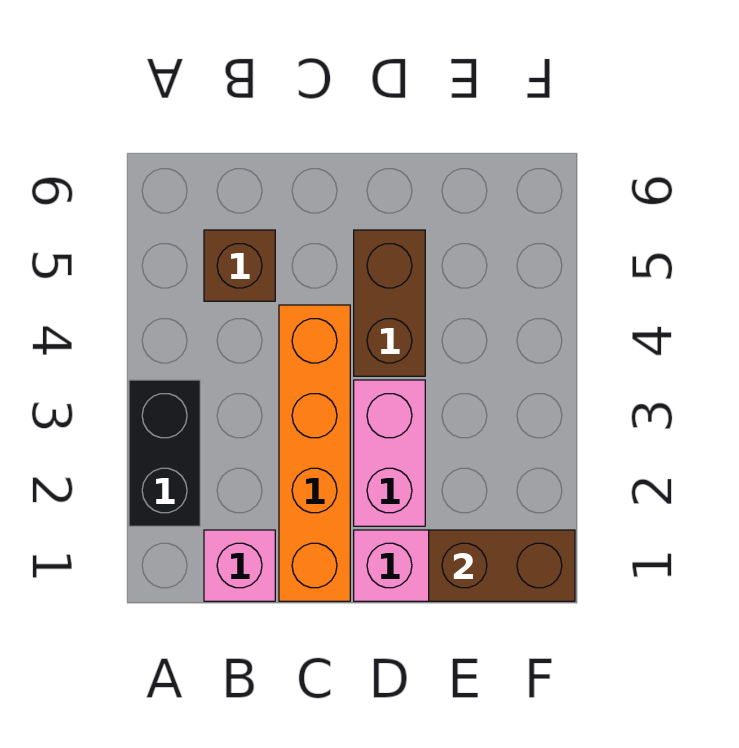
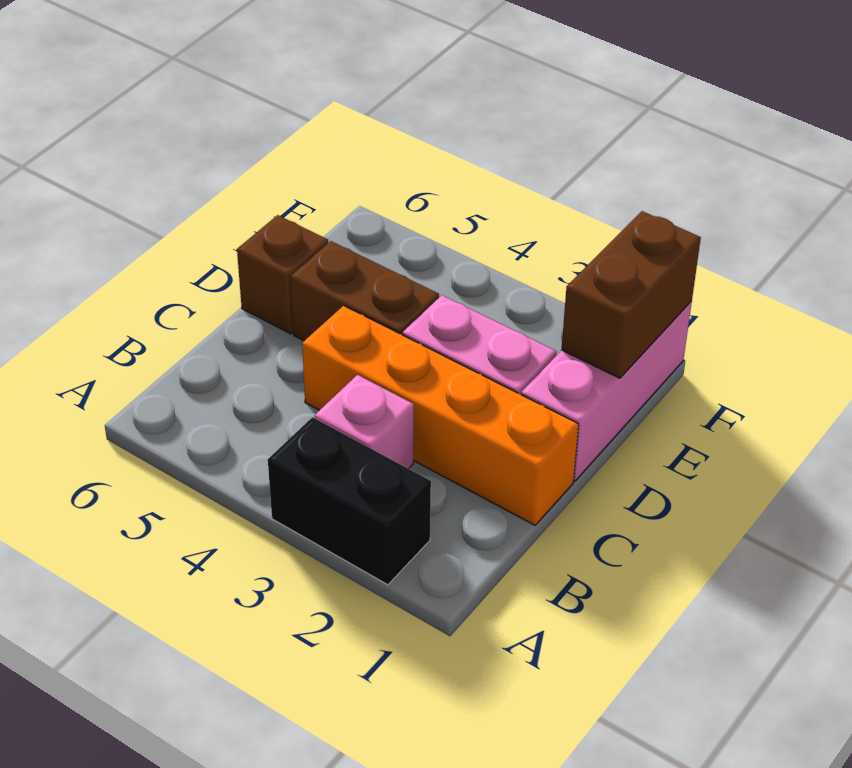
pink brick B1 level 1 -> pink brick B3 level 1
brown brick B5 level 1 -> brown brick D6 level 1

